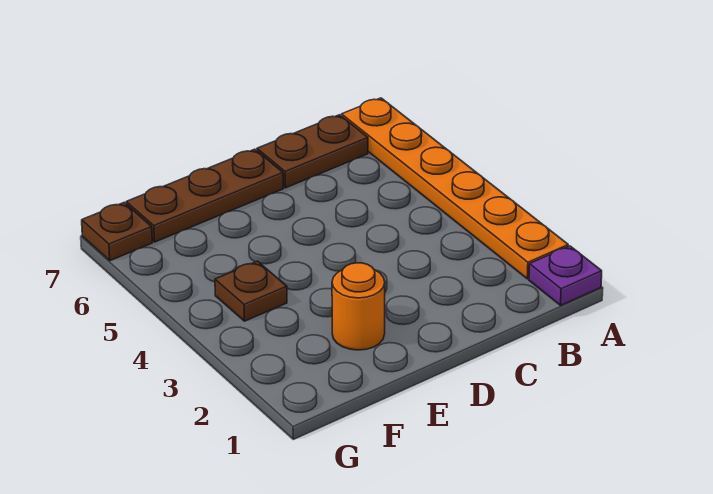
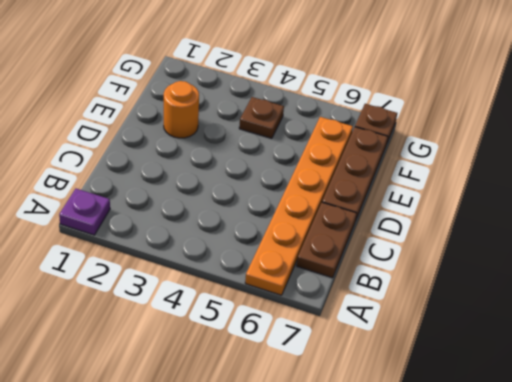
orange plate A2:A7 level 1 -> orange plate A6:F6 level 1

